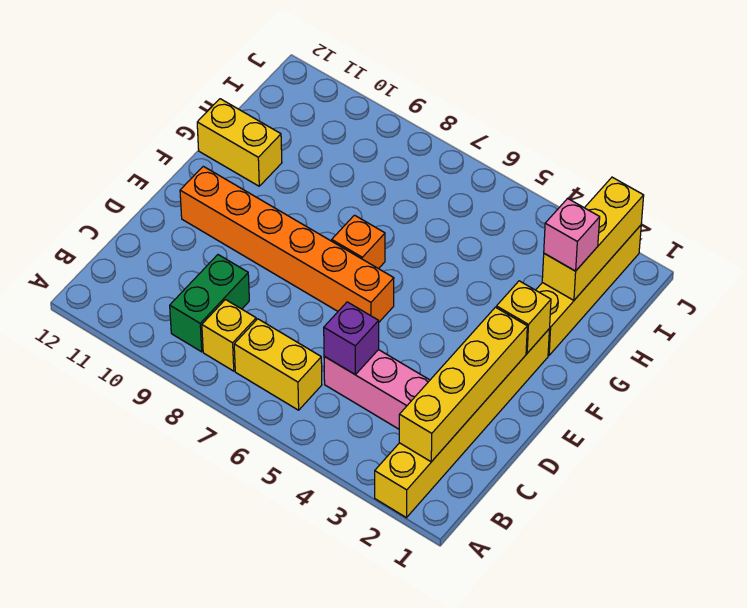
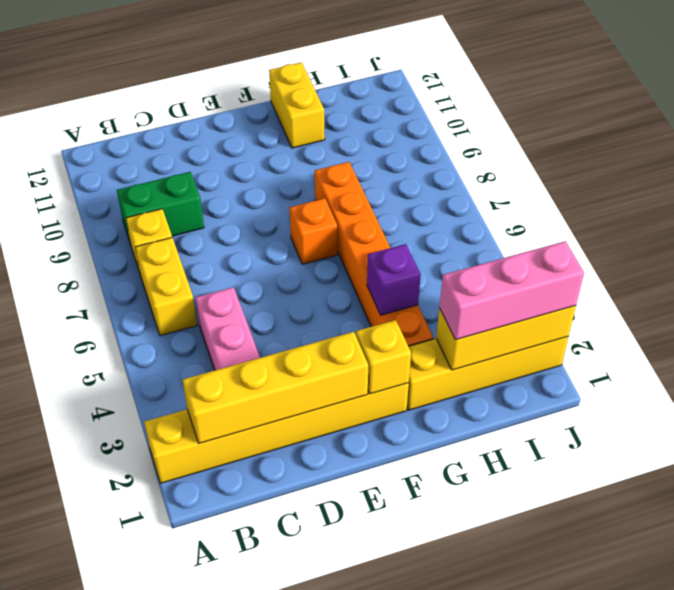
purple brick C5 level 2 -> purple brick G4 level 2
orange brick E6:E11 level 1 -> orange brick G3:G8 level 1
pink brick H2 level 3 -> pink brick H2:J2 level 3

